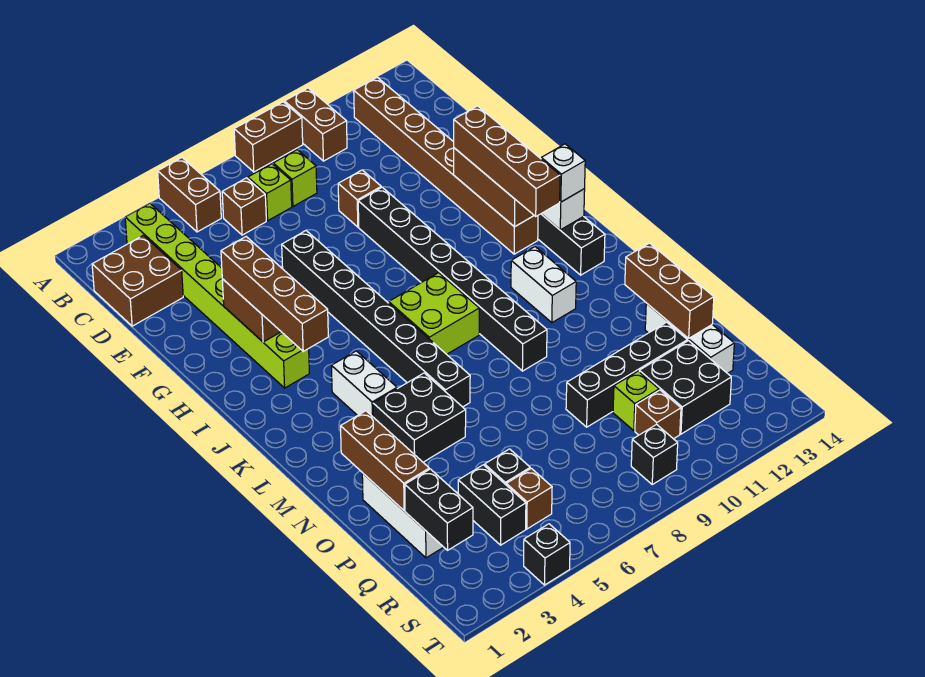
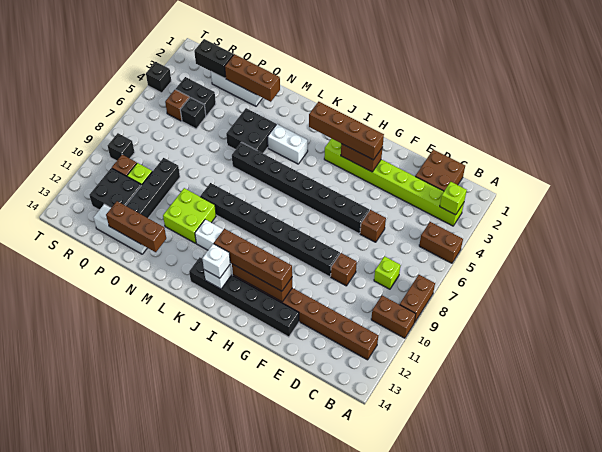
brown brick C6 level 1 -> brown brick E6 level 1
lime brick C7 level 1 -> lime brick B3 level 2
lime brick J7:K8 level 1 -> lime brick M10:N11 level 1

